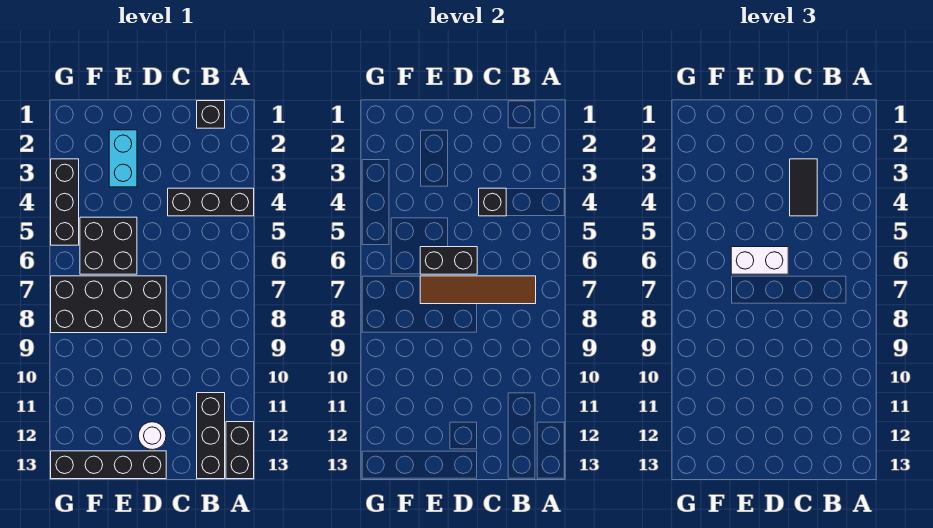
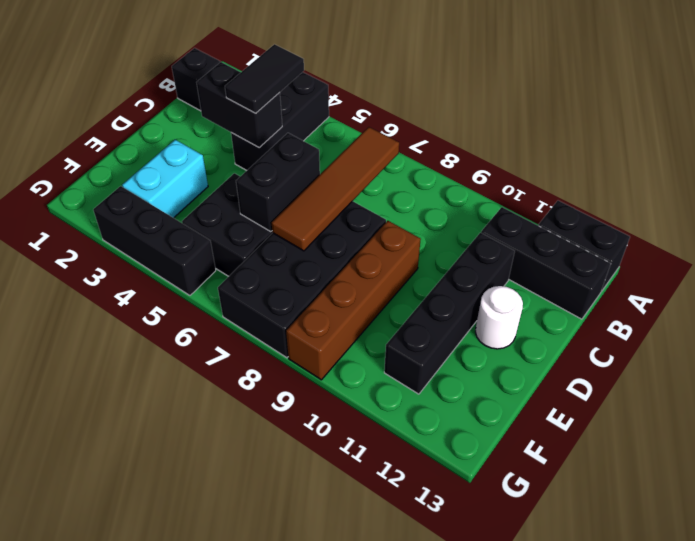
black tile C3:C4 level 3 -> black tile B4:C4 level 3
black brick C4 level 2 -> black brick C3:C4 level 2
white brick D6:E6 level 3 -> none
none -> brown brick D9:G9 level 1
black brick D13:G13 level 1 -> black brick C11:F11 level 1
cyan brick E2:E3 level 1 -> cyan brick E3:F3 level 1

